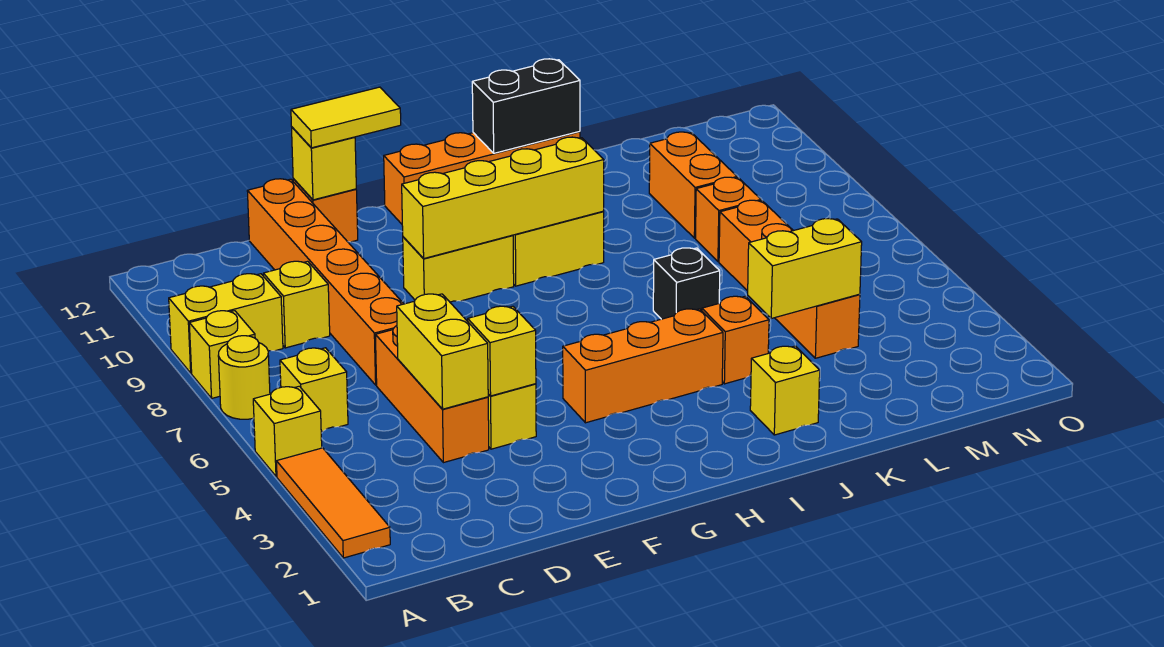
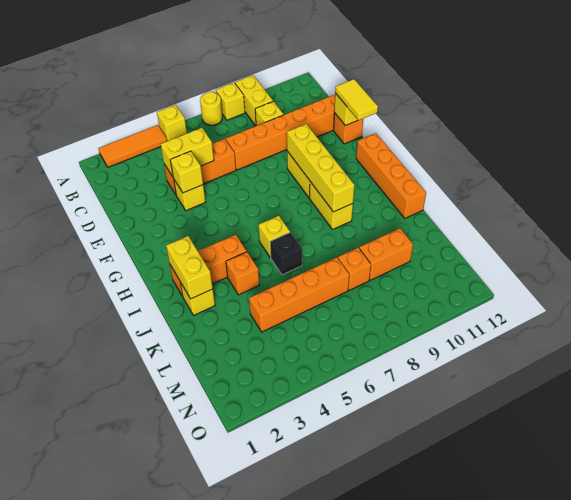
yellow brick B6 level 1 -> yellow brick I6 level 1
orange brick G4:I4 level 1 -> orange brick I2:I4 level 1
black brick I12:J12 level 2 -> none
yellow brick K4:L4 level 2 -> yellow brick I2:J2 level 2

